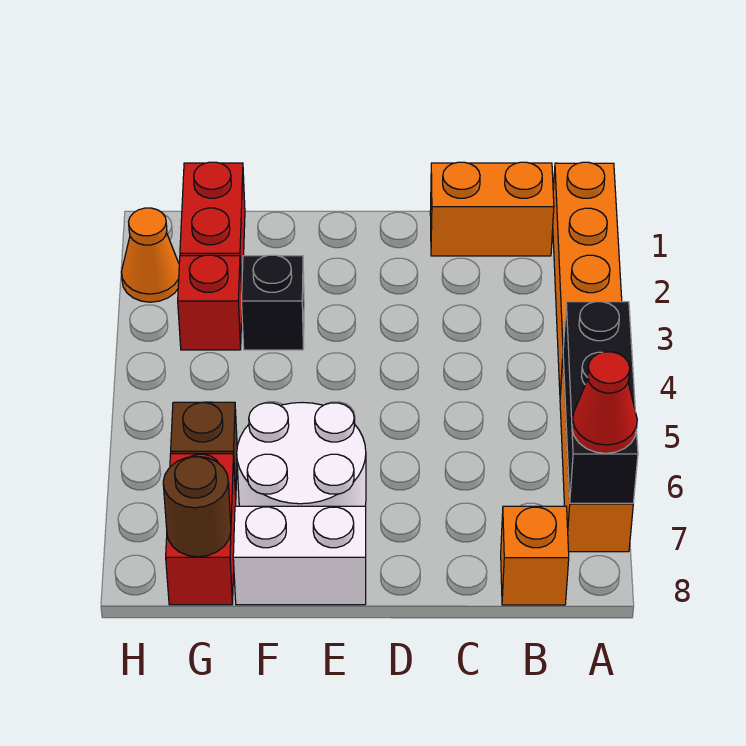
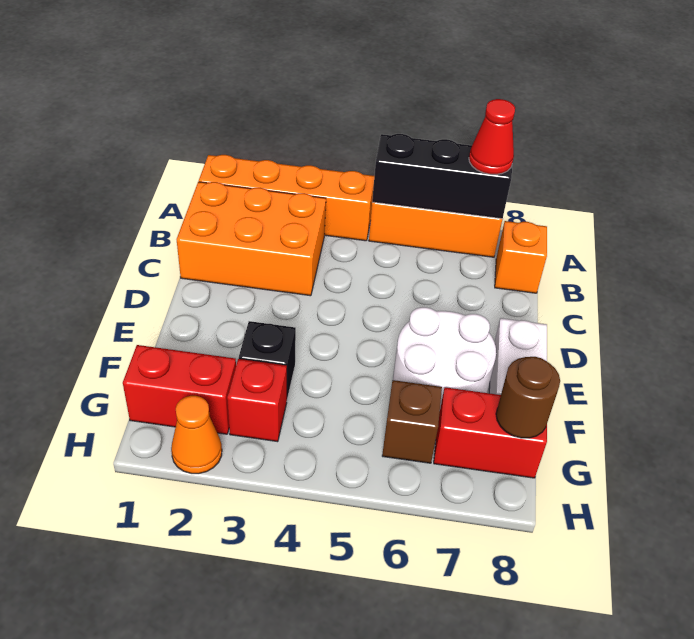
orange brick B1:C1 level 1 -> orange brick B1:C3 level 1

